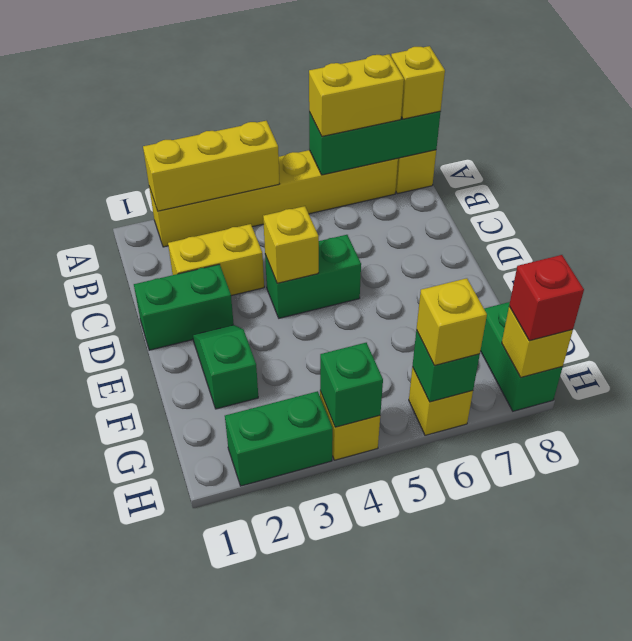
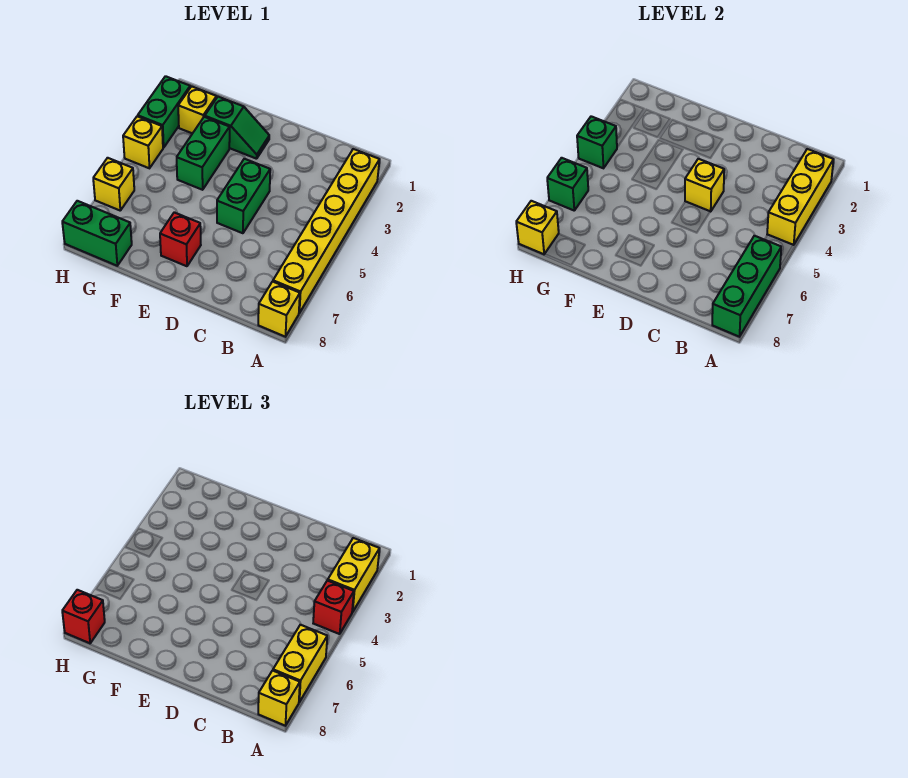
none -> red brick A4 level 3
yellow brick C2:C3 level 1 -> yellow brick A2:A3 level 3
green brick D1:D2 level 1 -> green brick F3:F4 level 1
none -> red brick E7 level 1
yellow brick H6 level 3 -> yellow brick G2 level 1

